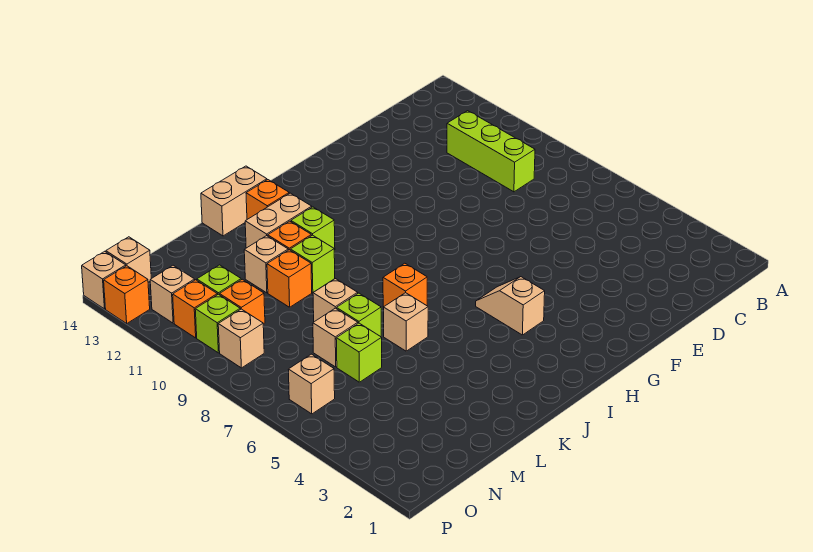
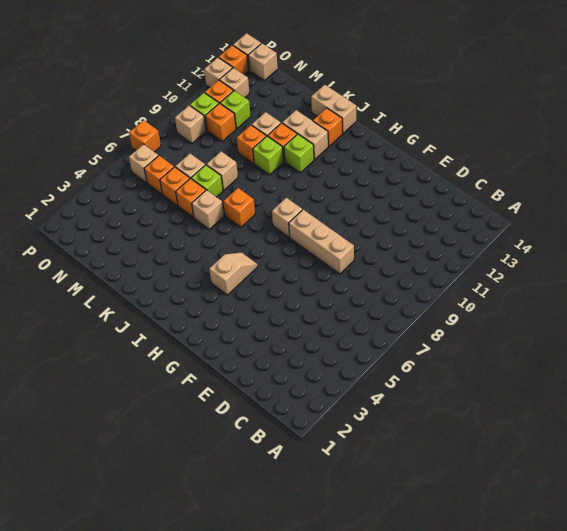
lime brick C9:C11 level 1 -> none
none -> tan brick E8:G8 level 1
none -> tan brick H8 level 1
none -> orange brick L6 level 1
lime brick M6 level 1 -> orange brick M6 level 1
none -> orange brick N6 level 1
none -> orange brick P7 level 1
none -> tan brick P12 level 1

